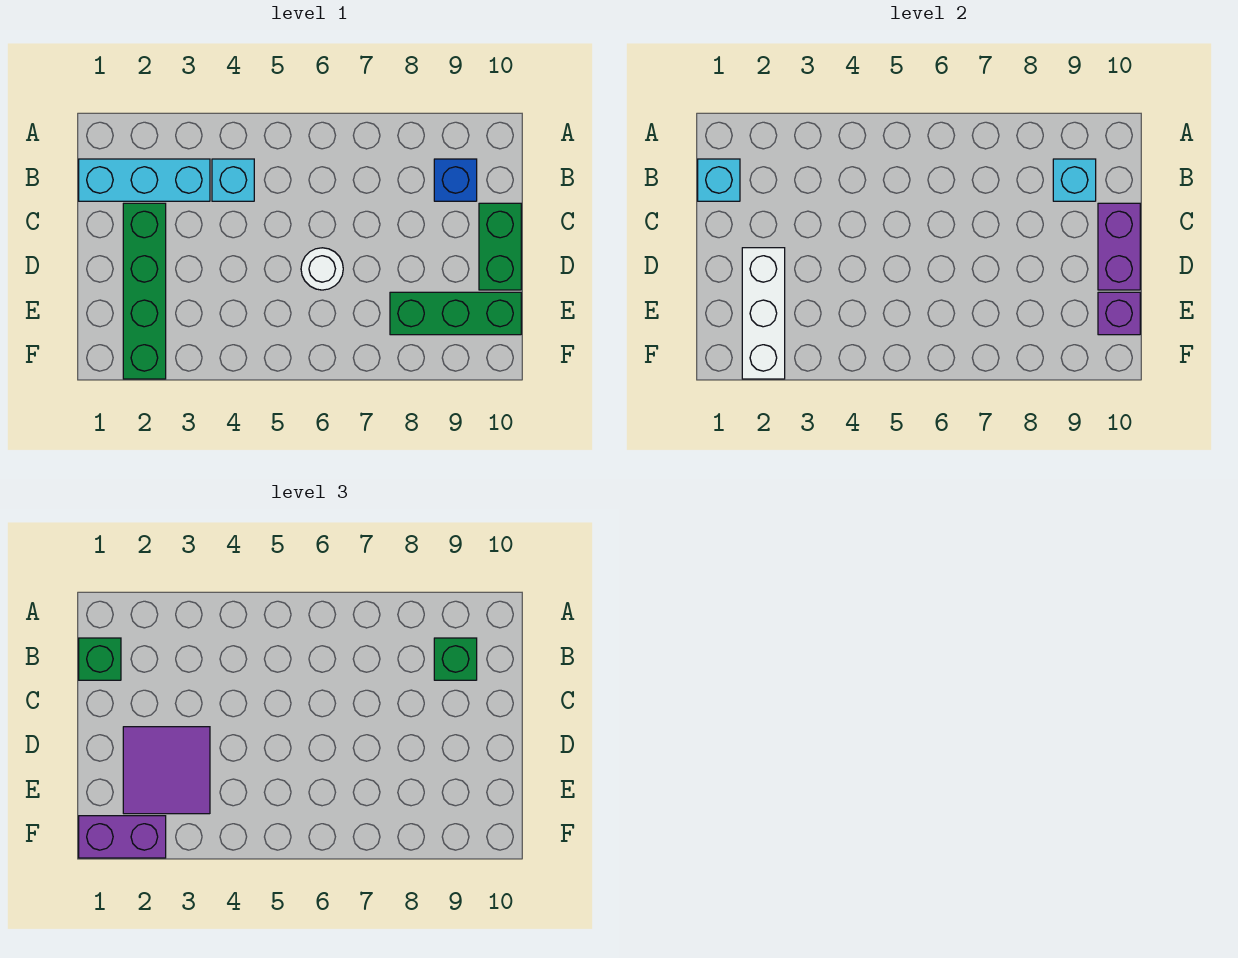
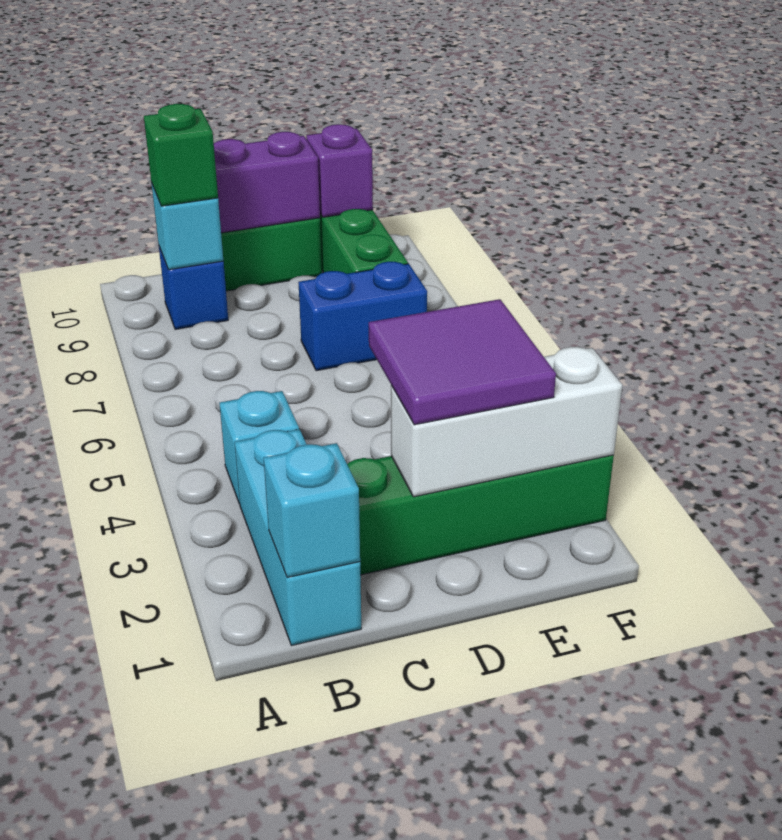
green brick B1 level 3 -> none
white round brick D6 level 1 -> none
none -> blue brick D7:E7 level 1
purple brick F1:F2 level 3 -> none

